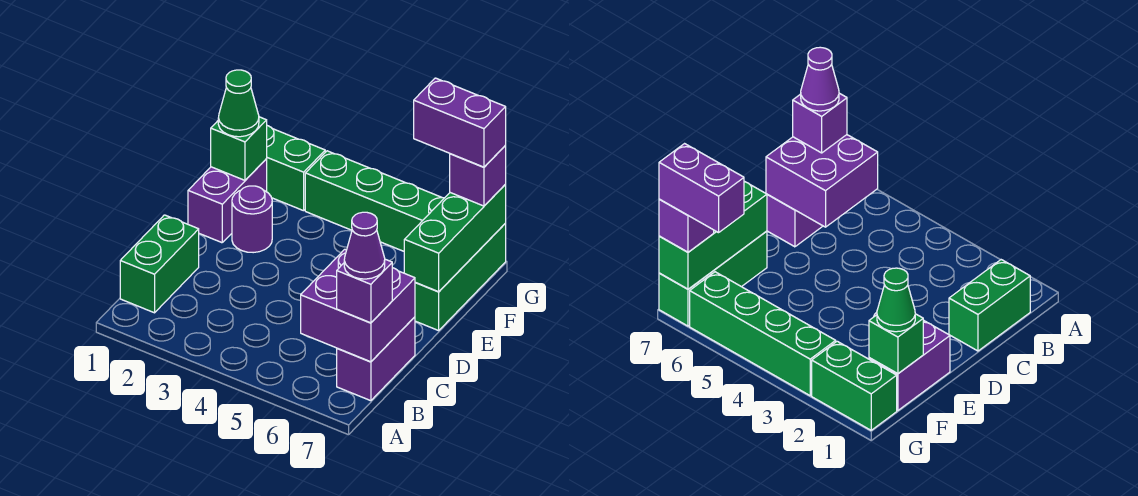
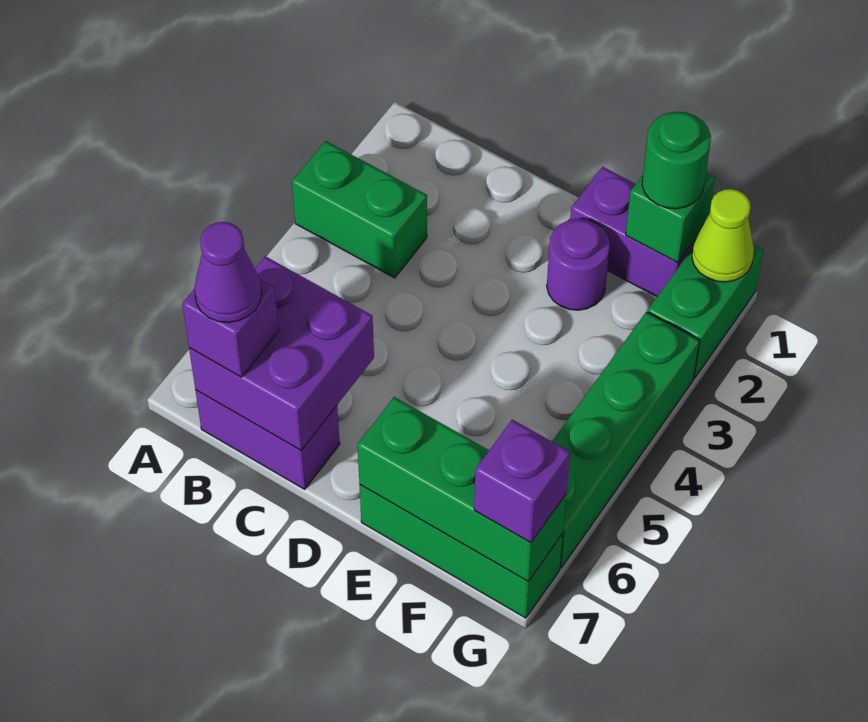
green brick B1:C1 level 1 -> green brick A3:B3 level 1
green cone F1 level 3 -> green round brick F1 level 3
none -> lime cone G1 level 2
purple brick G6:G7 level 4 -> none

